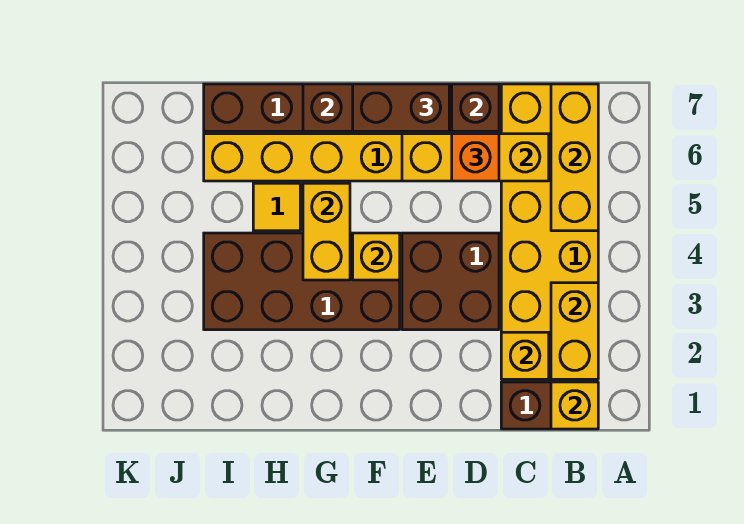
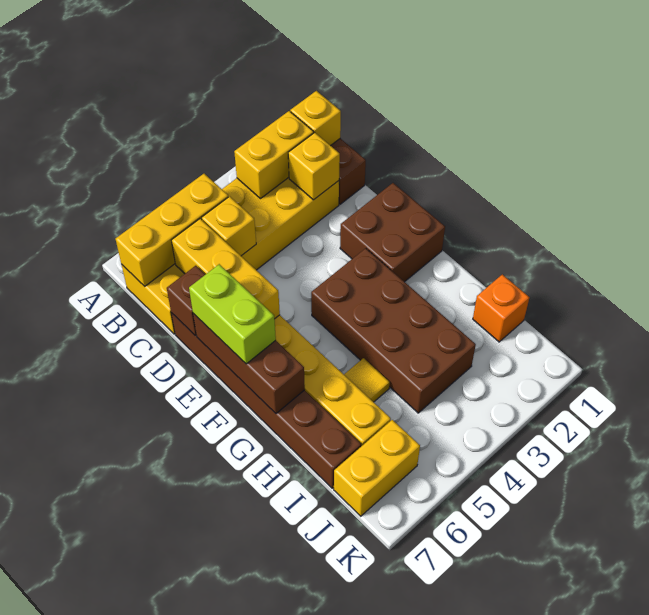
brown brick D3:E4 level 1 -> brown brick E1:F2 level 1
orange brick D6 level 3 -> orange brick I1 level 1
brown brick E7:F7 level 3 -> lime brick E7:F7 level 3
yellow brick F4 level 2 -> yellow brick C5 level 2
yellow brick G4:G5 level 2 -> yellow brick J6:J7 level 1

